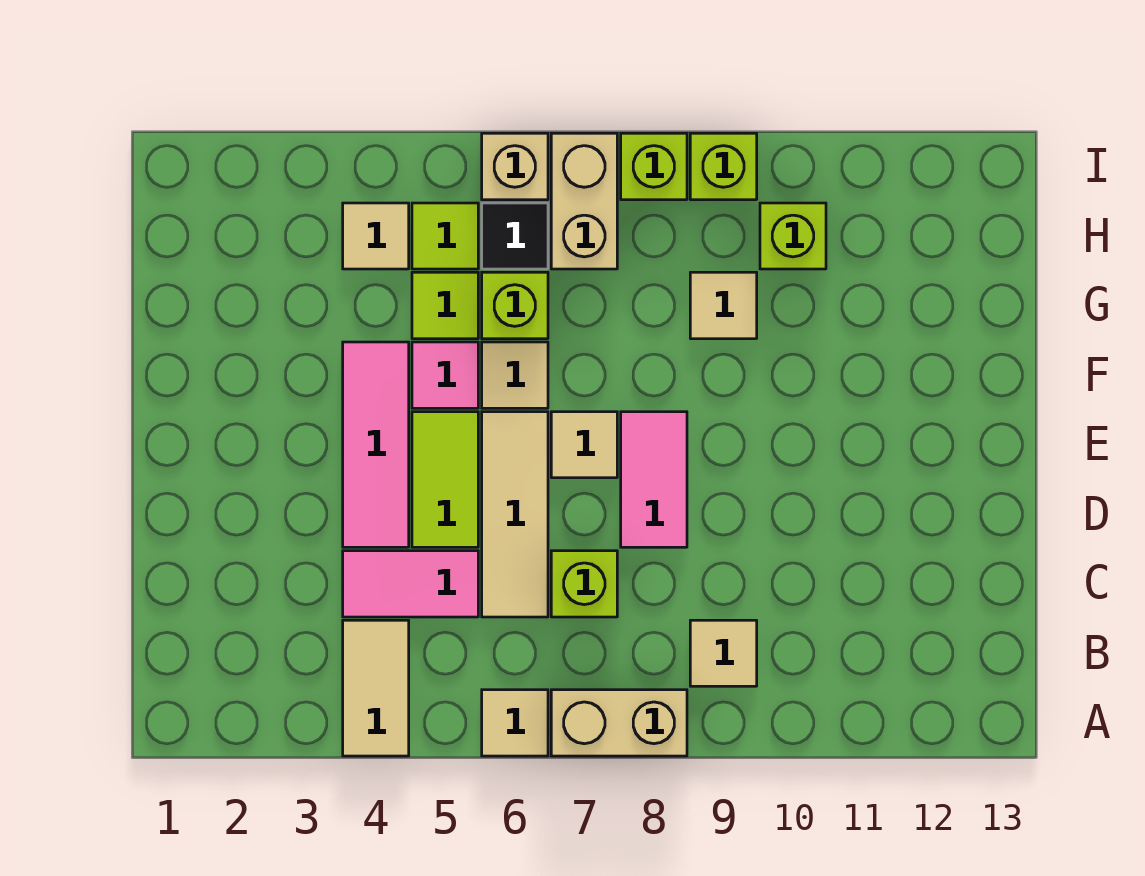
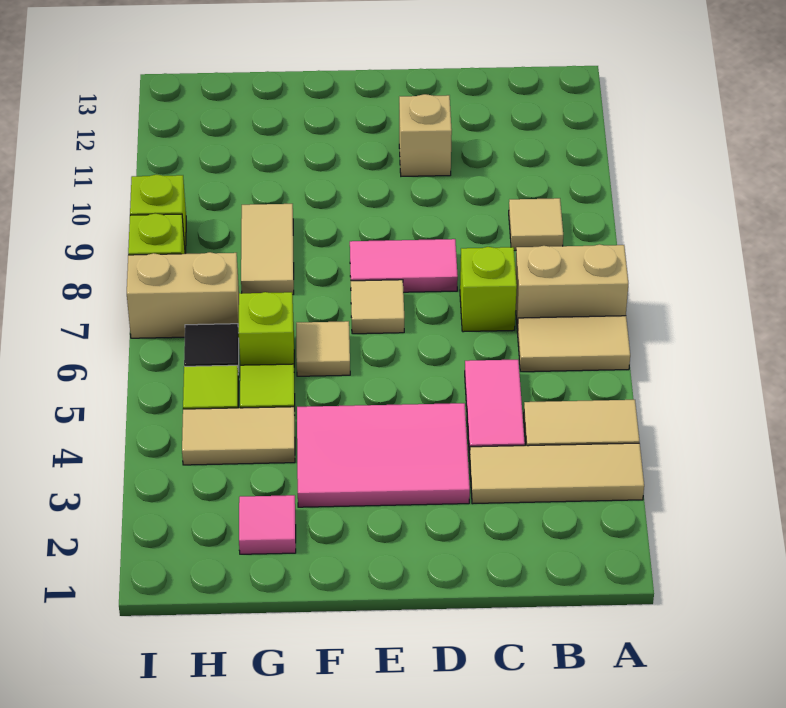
tan tile A6 level 1 -> tan tile A6:B6 level 1
tan brick A7:A8 level 1 -> tan brick A7:B7 level 1
tan tile C6:E6 level 1 -> tan tile A3:C3 level 1
pink tile D4:F4 level 1 -> pink tile D3:F4 level 1
lime tile D5:E5 level 1 -> none
pink tile F5 level 1 -> pink tile G2 level 1
tan tile G9 level 1 -> tan tile G8:G9 level 1
tan tile H4 level 1 -> tan tile G4:H4 level 1
lime brick H10 level 1 -> none
tan brick I6 level 1 -> tan brick D11 level 1

